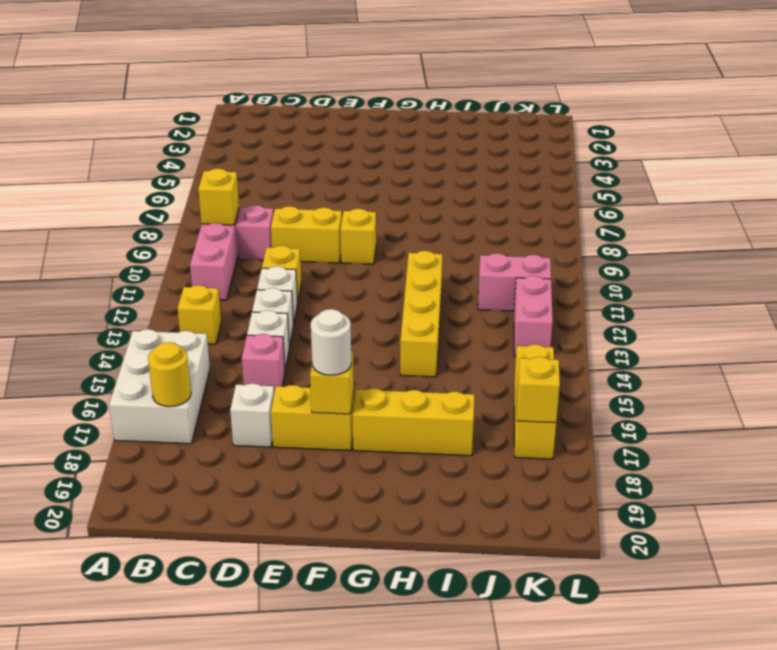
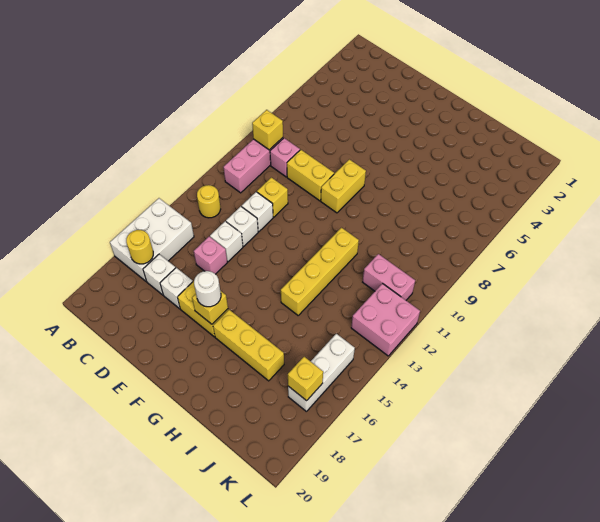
yellow brick B13 level 1 -> yellow round brick B13 level 1
none -> white brick C17 level 1
yellow brick F9 level 1 -> yellow brick F8:F9 level 1
pink brick K12:K13 level 1 -> pink brick K12:L13 level 1
yellow brick K15:K17 level 1 -> white brick K15:K17 level 1

